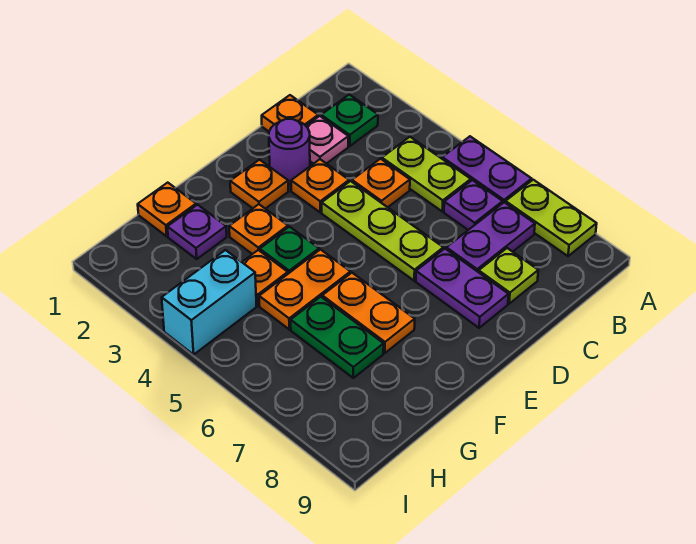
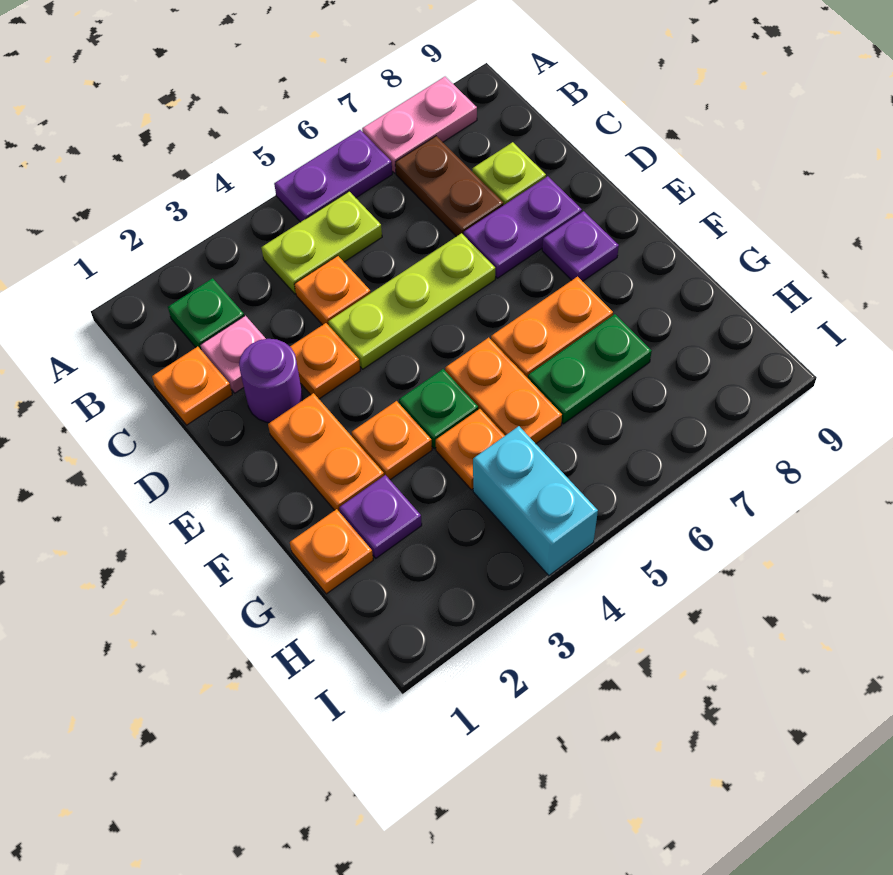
lime plate A7:A8 level 1 -> pink plate A7:A8 level 1
purple plate B6 level 1 -> purple plate E8 level 1
purple plate B7:C7 level 1 -> brown plate B7:C7 level 1
orange plate E2 level 1 -> orange plate E2:F2 level 1

